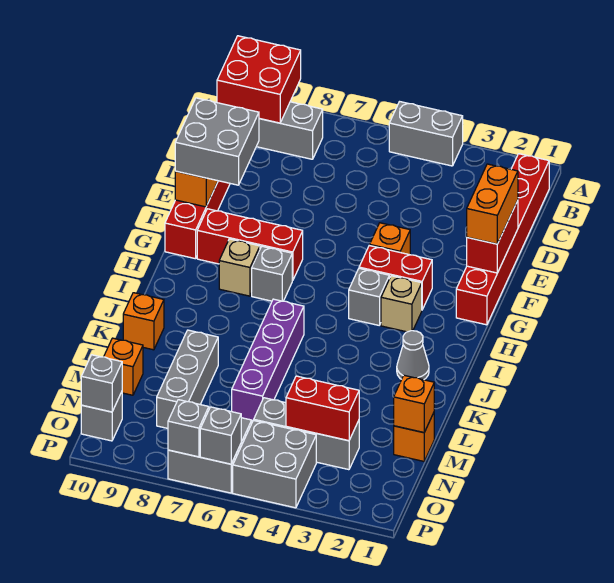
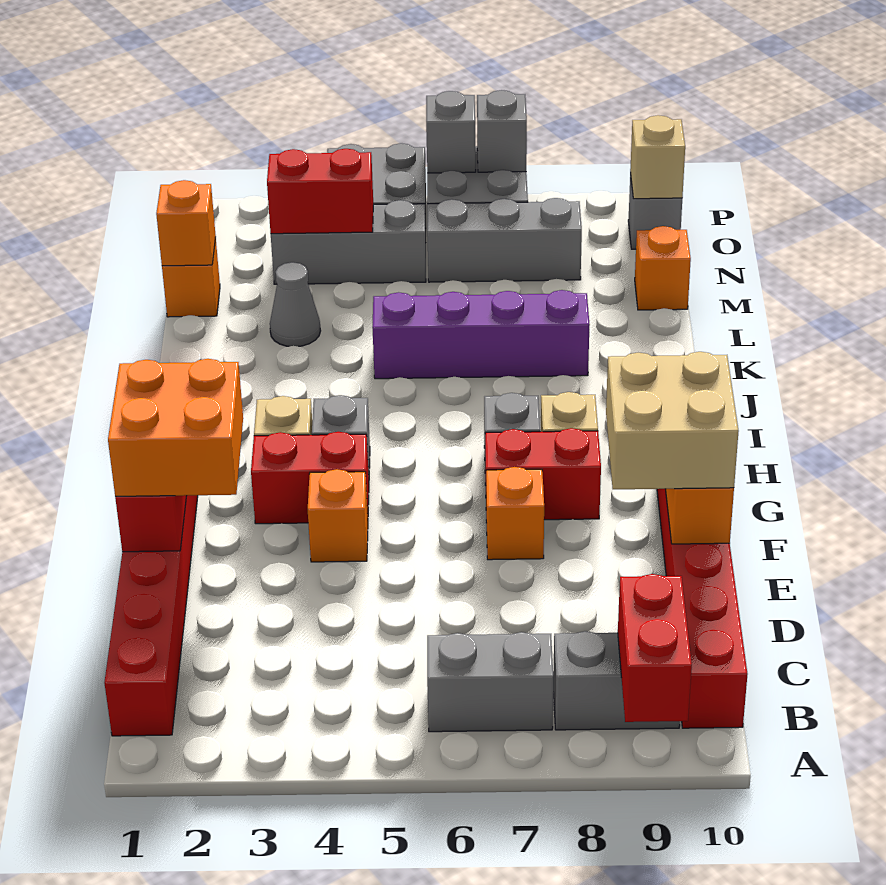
grey brick A4:A5 level 1 -> grey brick B6:B7 level 1
red brick A9:B10 level 2 -> red brick A9:B9 level 2
orange brick E1:F1 level 3 -> orange brick E1:F2 level 3
grey brick E9:F10 level 3 -> tan brick E9:F10 level 3
red brick G7:G9 level 1 -> red brick G7:G8 level 1
grey cone J2 level 1 -> grey cone L3 level 1
purple brick J6:M6 level 1 -> purple brick K5:K8 level 1
orange brick K10 level 1 -> orange brick F7 level 1
grey brick L8:N8 level 1 -> grey brick N6:N8 level 1
grey brick O10 level 2 -> tan brick O10 level 2

